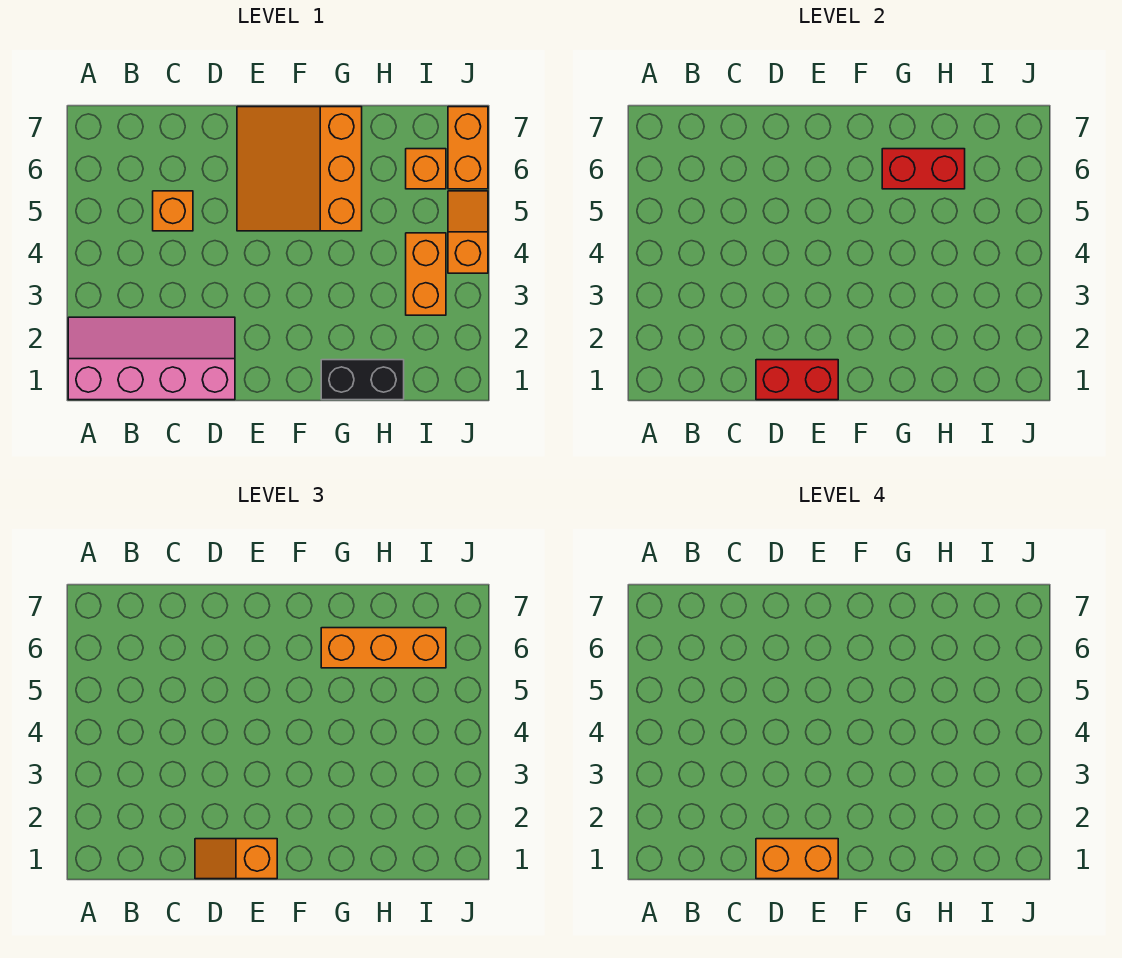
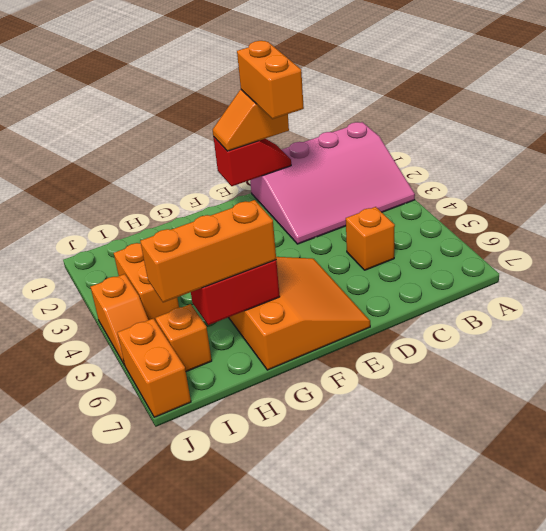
pink slope A1:D2 level 1 top 1 -> pink slope A1:D3 level 1 top 1
red brick D1:E1 level 2 -> red slope D1:E1 level 2 top E
orange slope D1:E1 level 3 top E -> orange slope D1:E1 level 3 top D
orange brick D1:E1 level 4 -> orange brick D1:D2 level 4
black brick G1:H1 level 1 -> none

